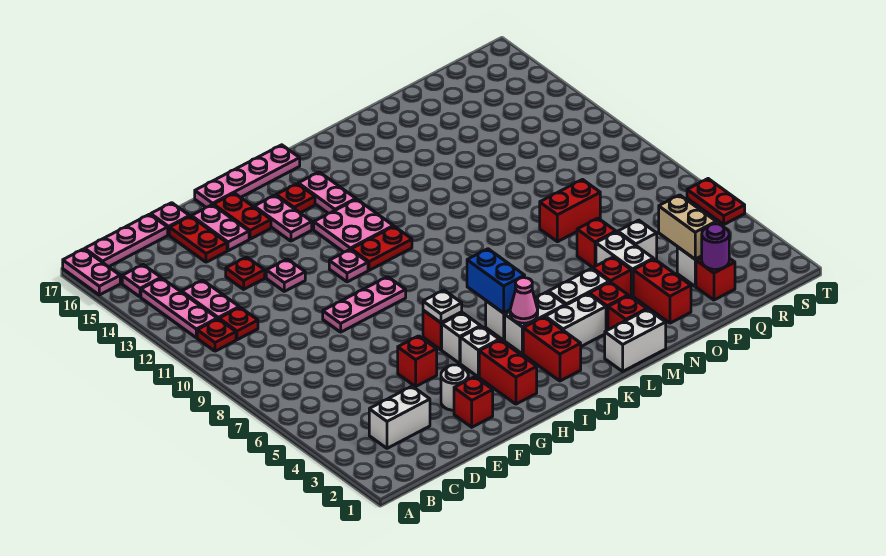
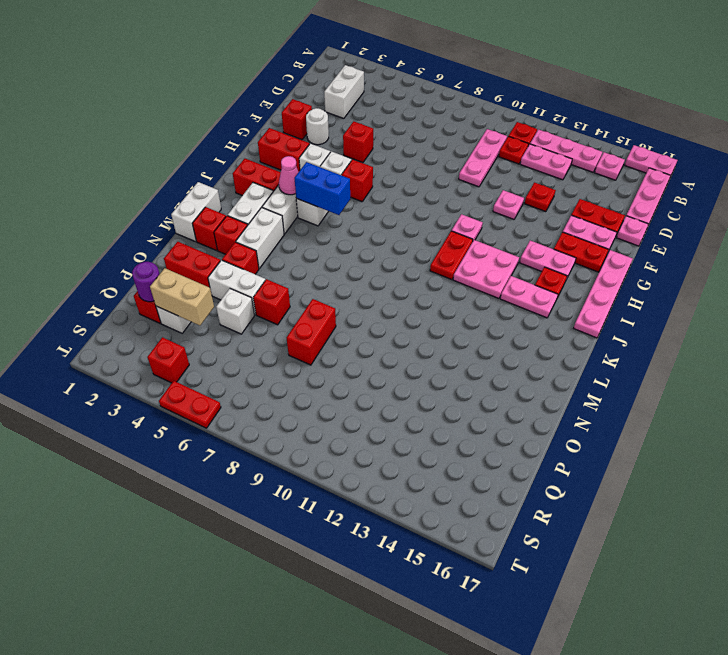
pink plate F9:H9 level 1 -> pink plate C10:E10 level 1
white plate H6 level 2 -> none
none -> red brick S4 level 1

